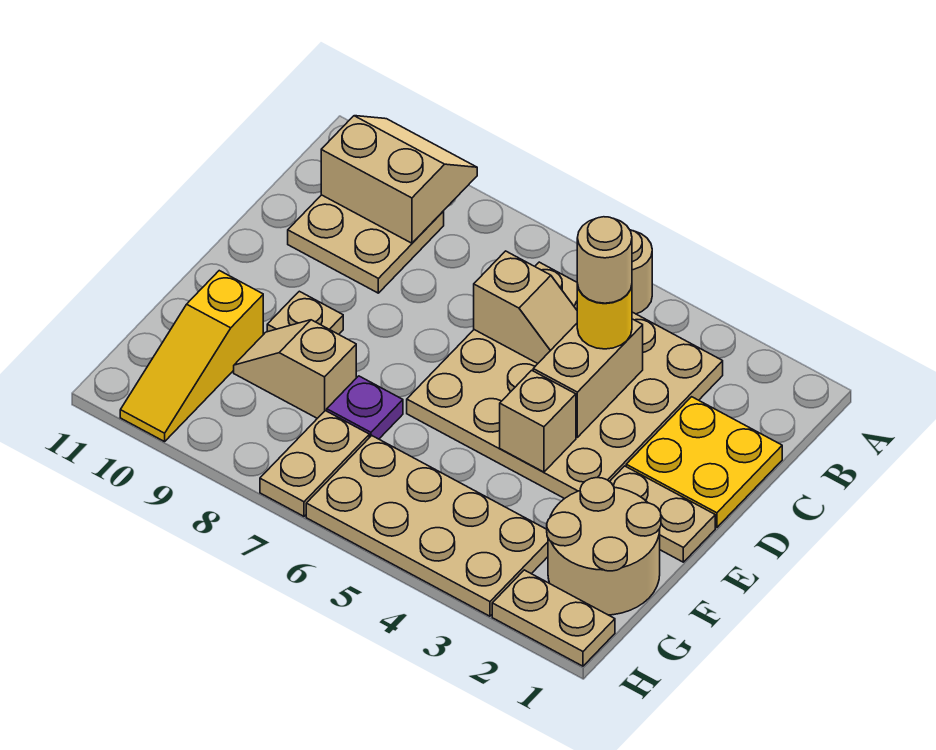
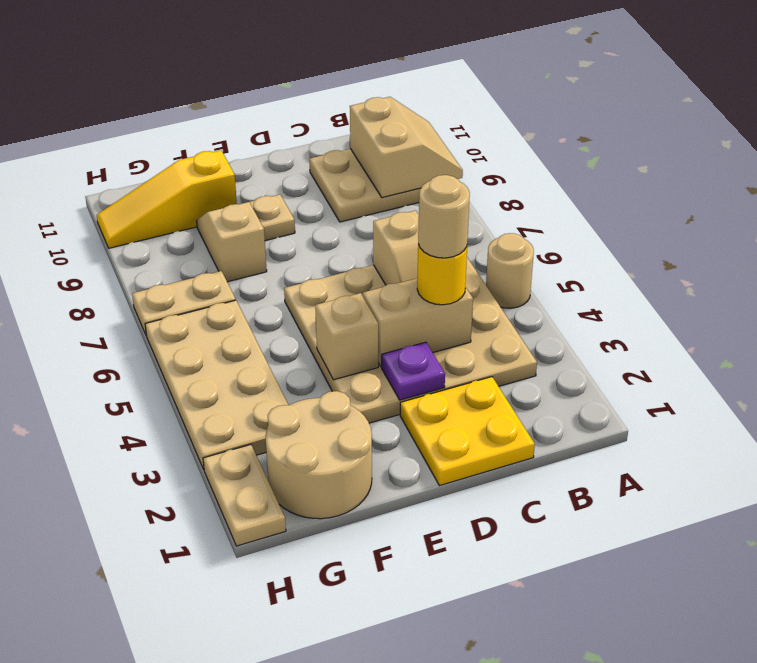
tan plate E1:E2 level 1 -> none
purple plate F7 level 1 -> purple plate D3 level 2

